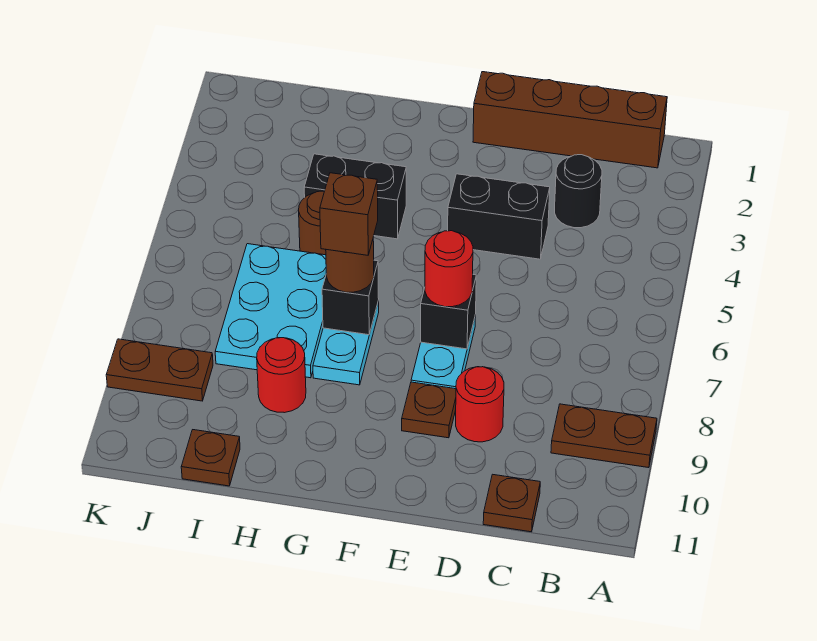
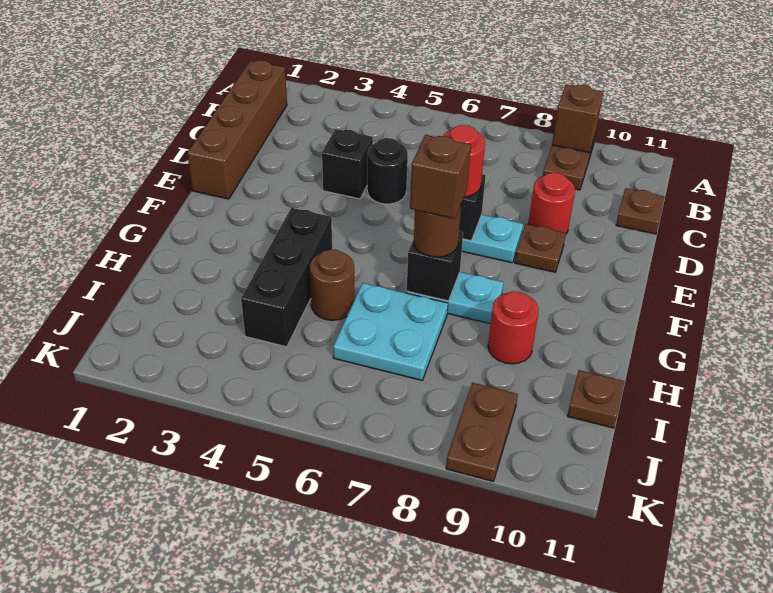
none -> brown brick A9 level 2
black round brick C3 level 1 -> black round brick D5 level 1
black brick D4:E4 level 1 -> black brick D4 level 1
black brick G4:H4 level 1 -> black brick G4:I4 level 1
cyan plate H6:I8 level 1 -> cyan plate H6:I7 level 1

